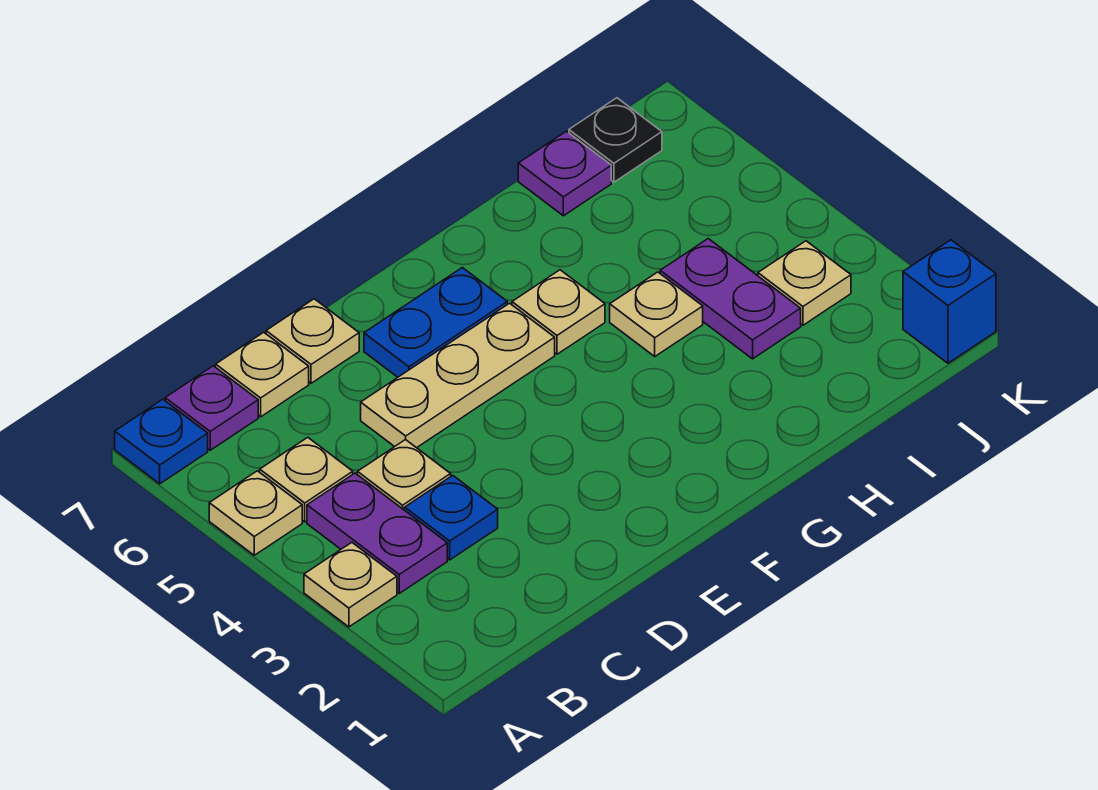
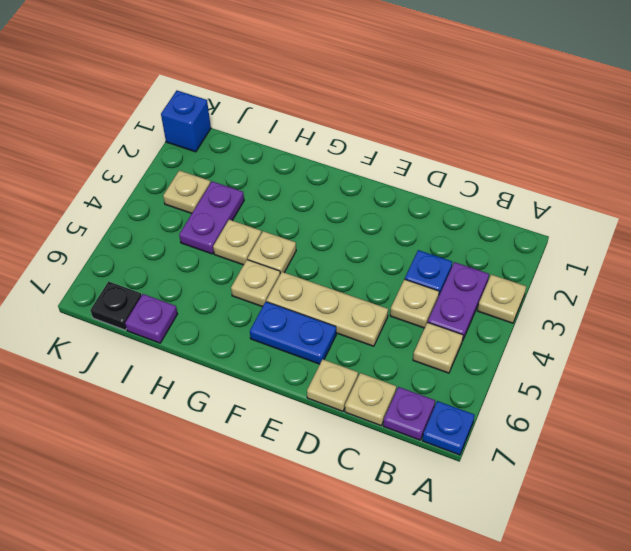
tan plate A5 level 1 -> tan plate G4 level 1

